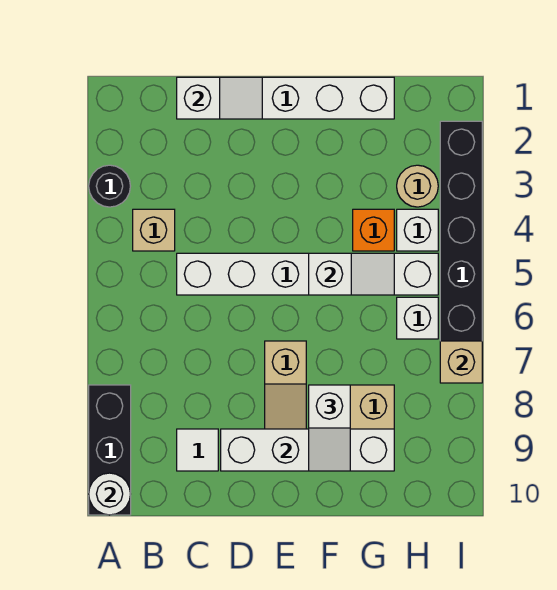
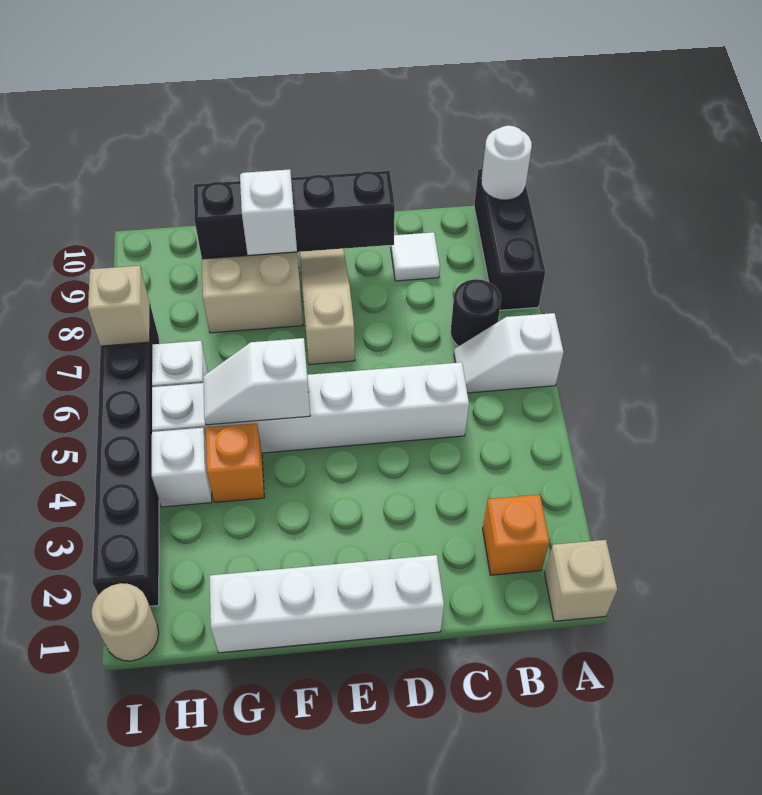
black round brick A3 level 1 -> black round brick B7 level 1
none -> orange brick B2 level 1
tan brick B4 level 1 -> tan brick A1 level 1
white slope C1:D1 level 2 top C -> white slope A6:B6 level 1 top A
white brick D9:G9 level 2 -> black brick D9:G9 level 2
tan round brick H3 level 1 -> tan round brick I1 level 1

